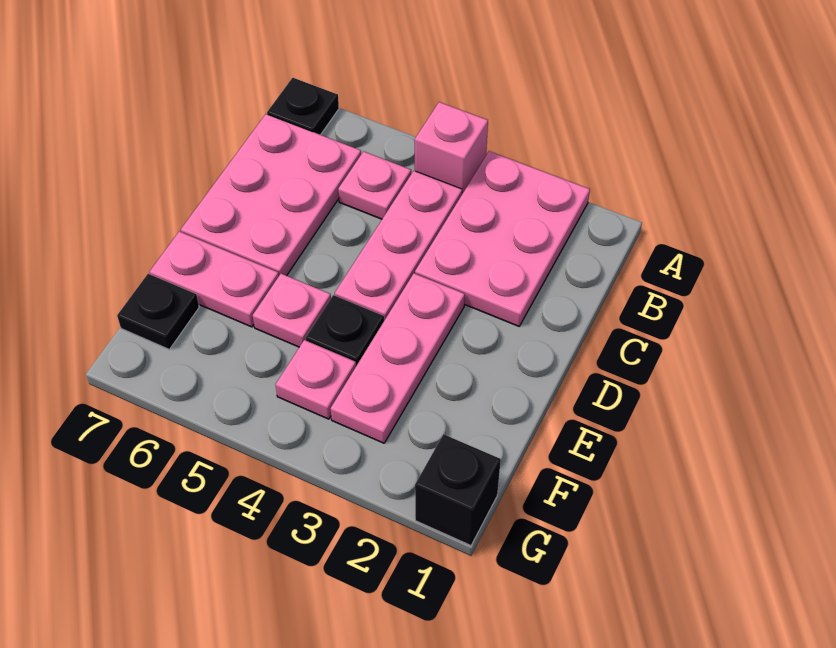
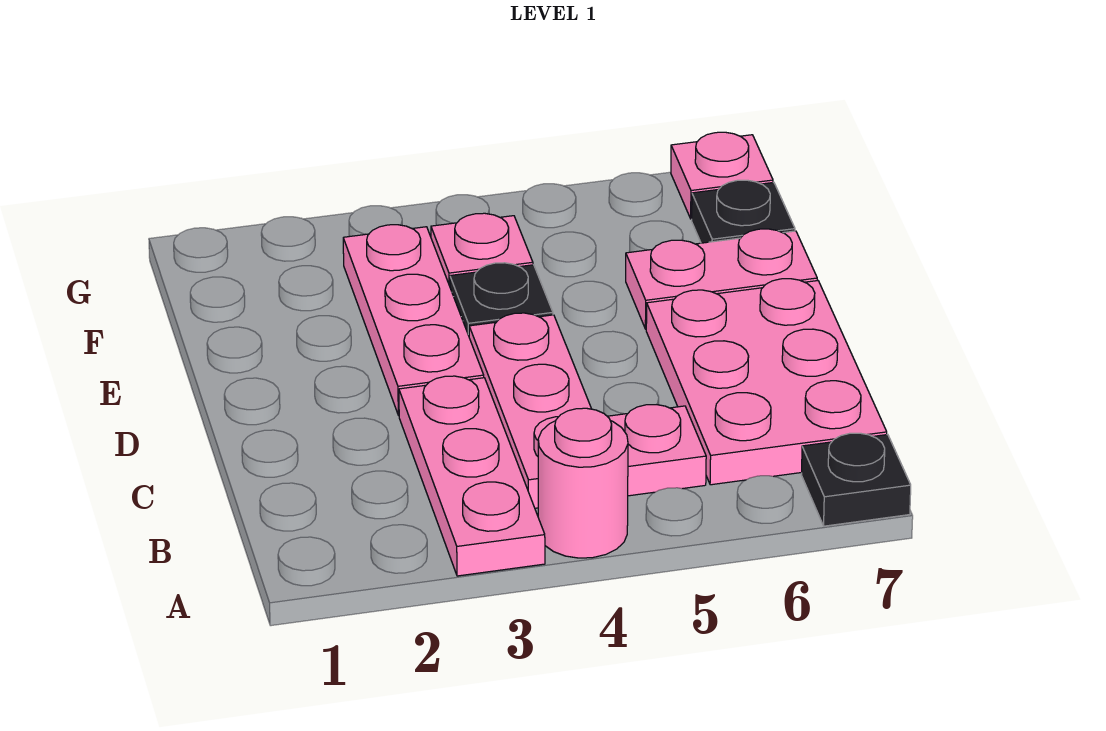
pink plate A2:C3 level 1 -> pink plate A3:C3 level 1
pink brick A4 level 1 -> pink round brick A4 level 1
pink plate E5 level 1 -> pink plate G7 level 1
black brick G1 level 1 -> none

